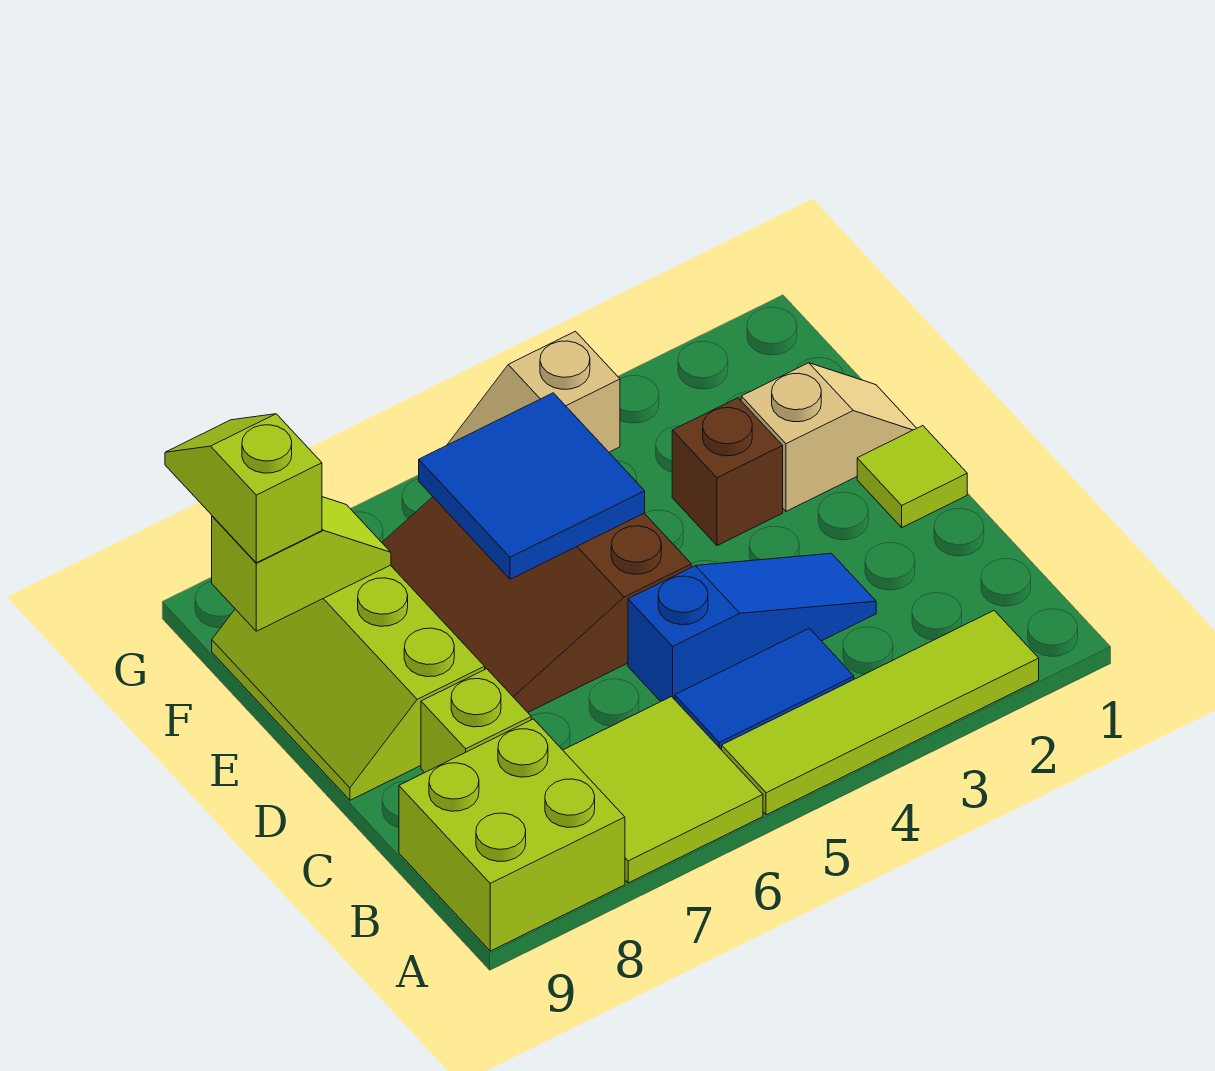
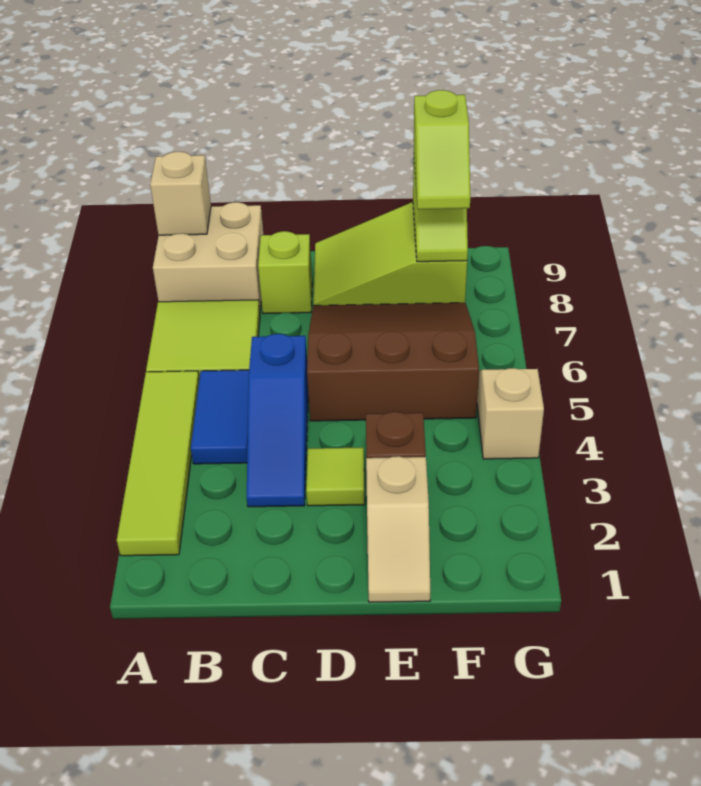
lime brick A8:B9 level 1 -> tan brick A8:B9 level 1
none -> tan brick A9 level 2
lime tile D1 level 1 -> lime tile D3 level 1
lime slope D8:F9 level 1 top 8 -> lime slope D8:F9 level 1 top F
blue tile E5:F6 level 2 -> none
lime slope F9:G9 level 3 top F -> lime slope F8:F9 level 3 top 9

